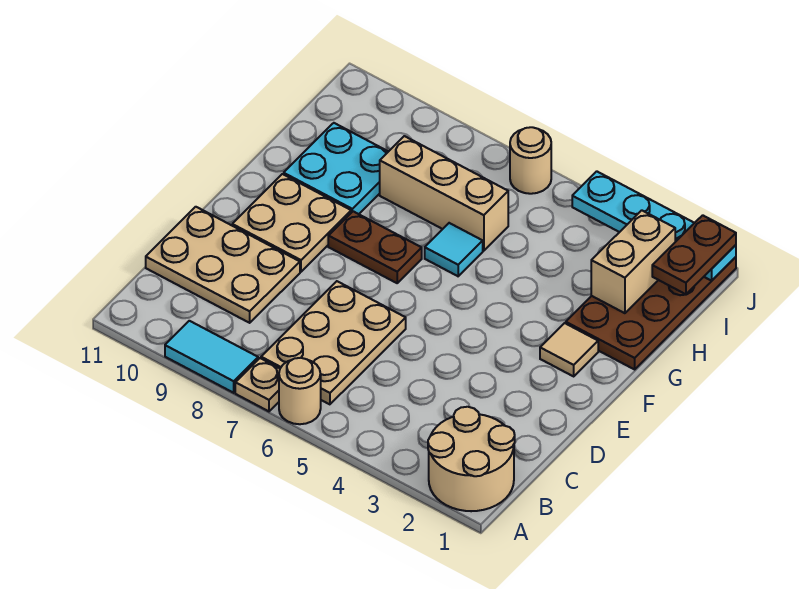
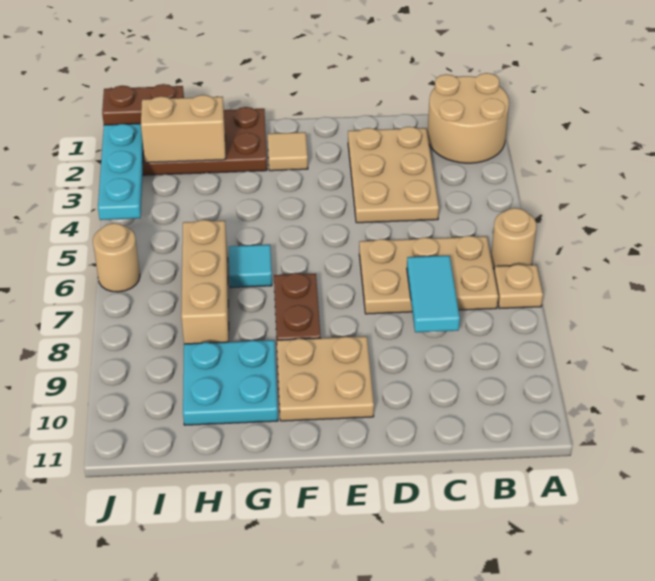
cyan tile A8:A9 level 1 -> cyan tile C7:C8 level 2
tan plate C9:D11 level 1 -> tan plate C2:D4 level 1

